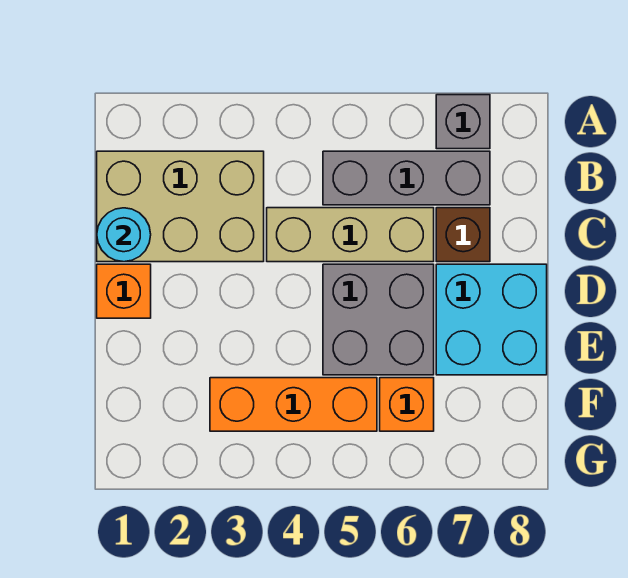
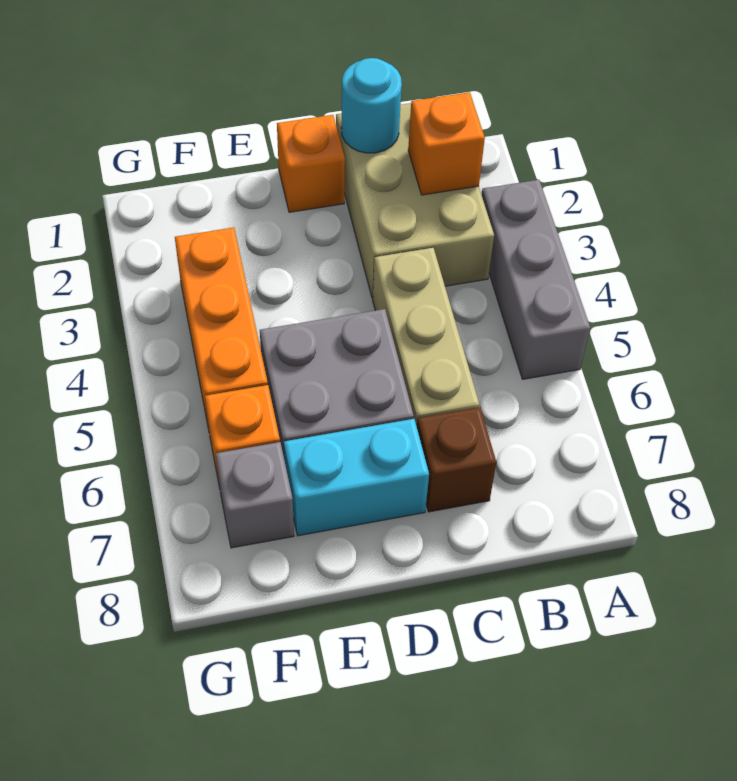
grey brick A7 level 1 -> grey brick F7 level 1
none -> orange brick B2 level 2
grey brick B5:B7 level 1 -> grey brick A3:A5 level 1
cyan brick D7:E8 level 1 -> cyan brick D7:E7 level 1

